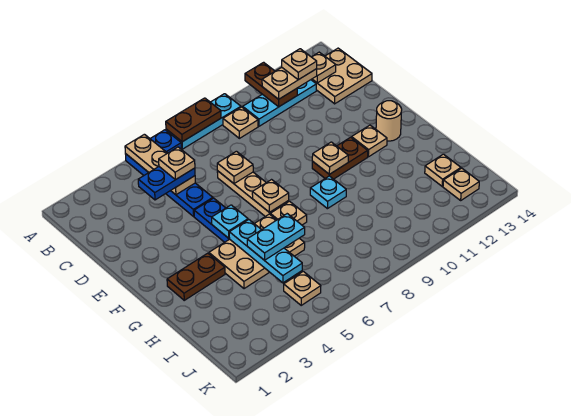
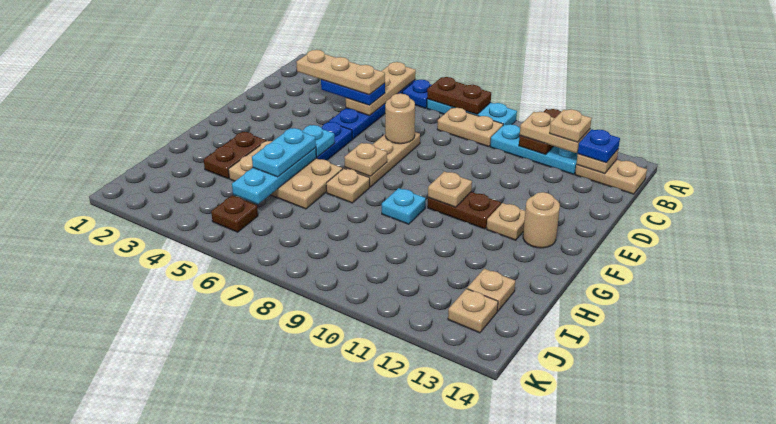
tan plate B9 level 1 -> tan plate B8:B9 level 1
tan plate B13:C14 level 1 -> tan plate B13:B14 level 1
none -> blue plate B13 level 3
tan plate C5 level 4 -> tan plate C3:C5 level 4
tan plate D7 level 2 -> tan round brick D7 level 2
brown plate G2:G3 level 1 -> brown plate G3:H3 level 1
cyan plate H5:H6 level 3 -> cyan plate G5:H5 level 3
tan plate J5 level 1 -> brown plate J5 level 1

